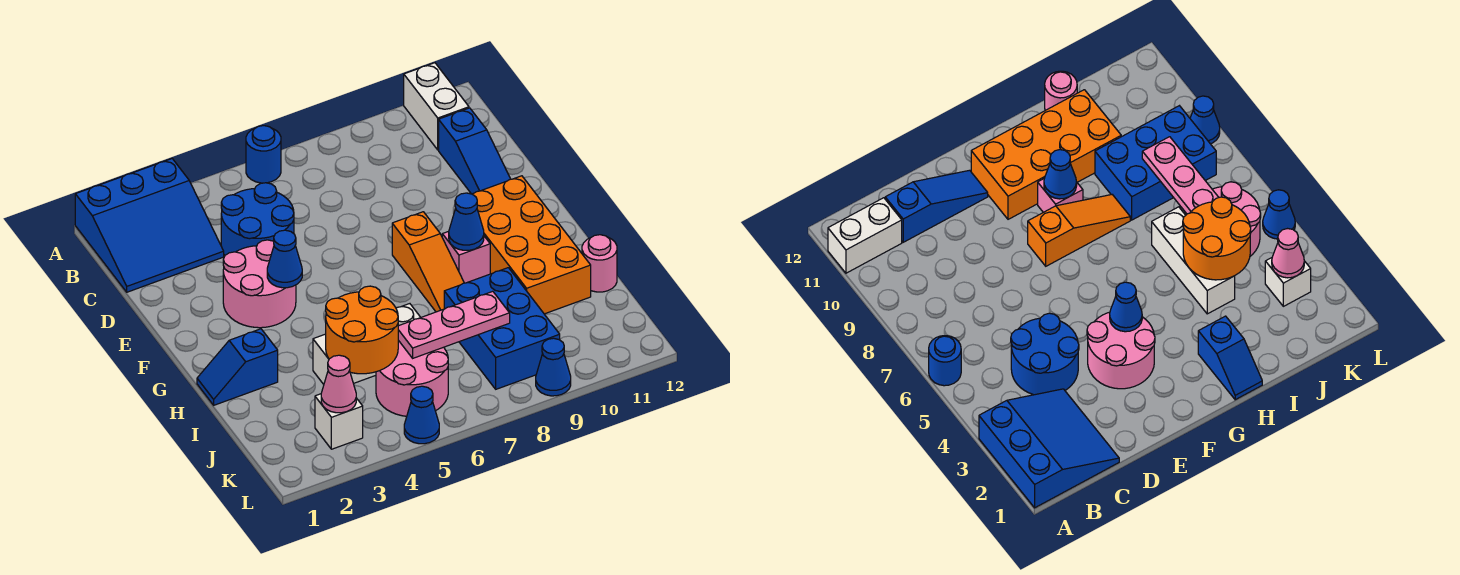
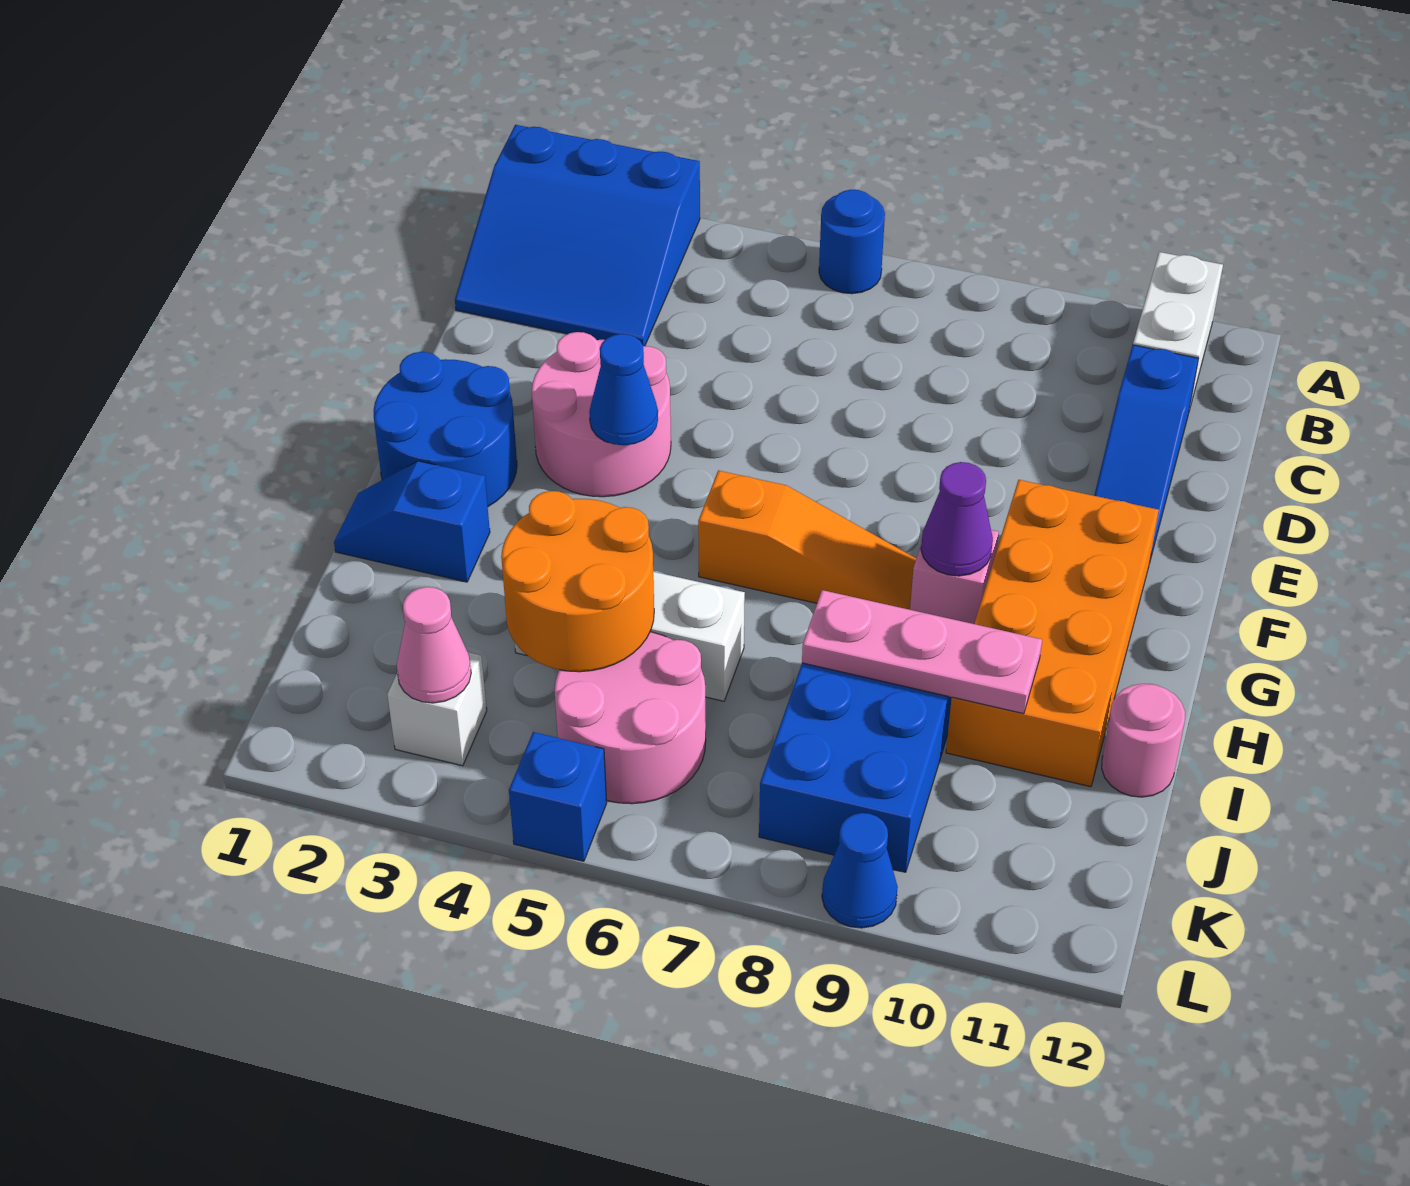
blue round brick C4:D5 level 1 -> blue round brick F1:G2 level 1
orange slope F8:H8 level 1 top F -> orange slope G6:G8 level 1 top 6
blue cone G9 level 2 -> purple cone G9 level 2
pink plate J6:J8 level 2 -> pink plate I8:I10 level 2
blue cone L5 level 1 -> blue brick L5 level 1

